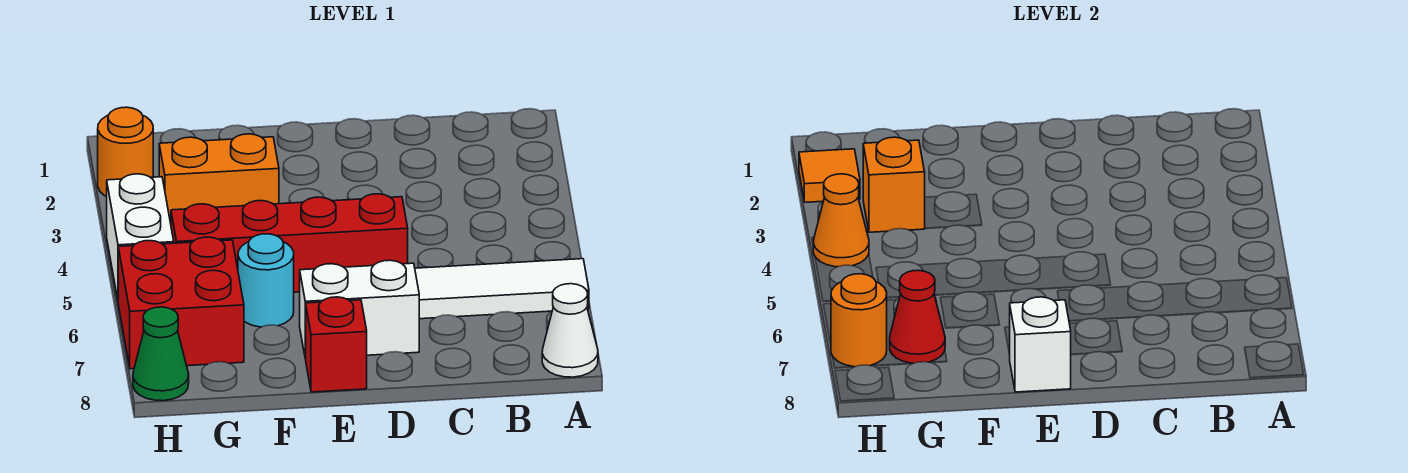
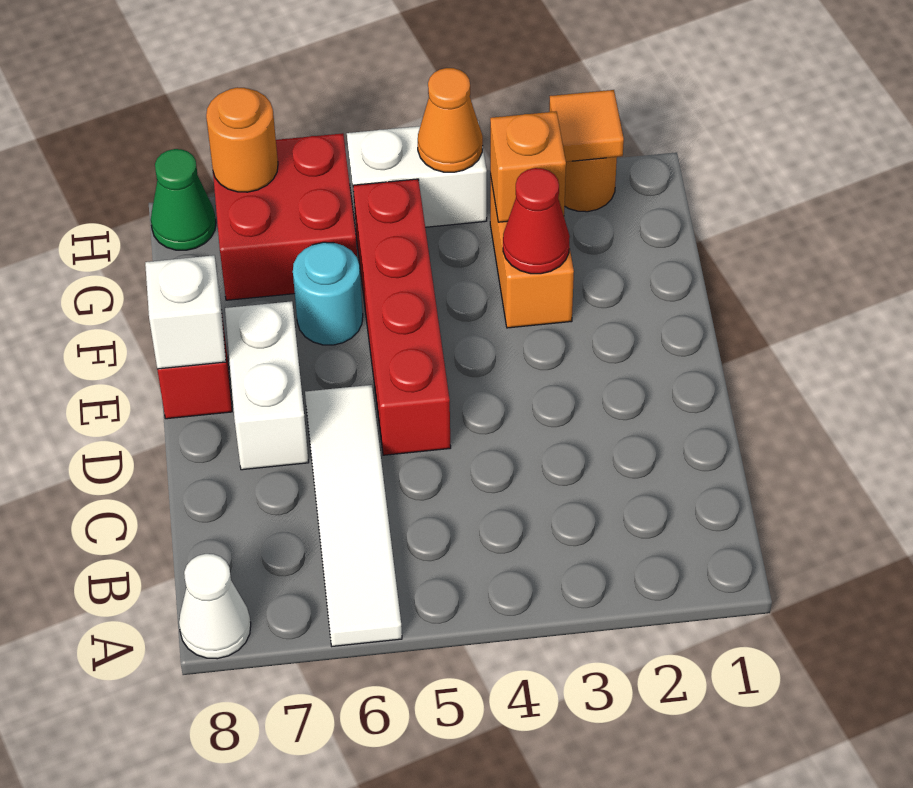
red cone G7 level 2 -> red cone F3 level 2

